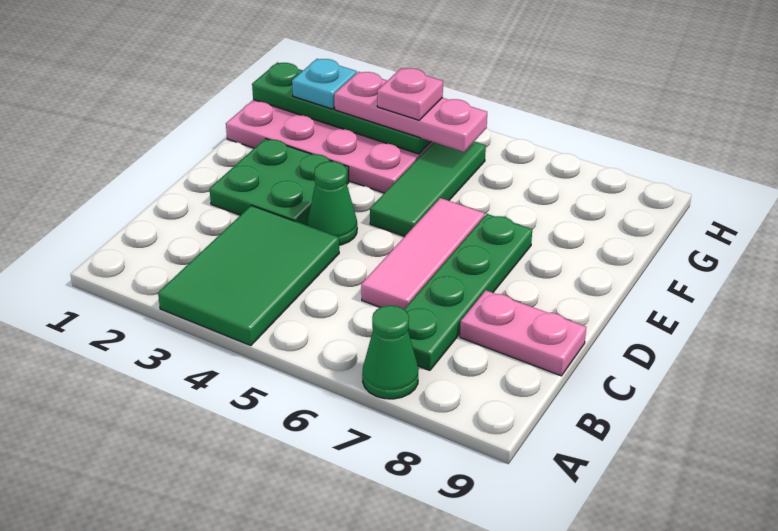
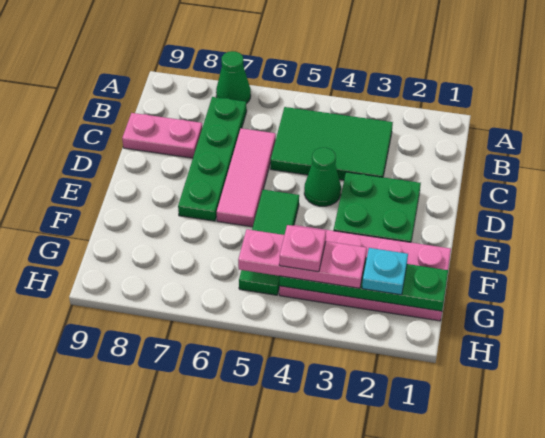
green tile A3:C4 level 1 -> green tile B3:C5 level 1

